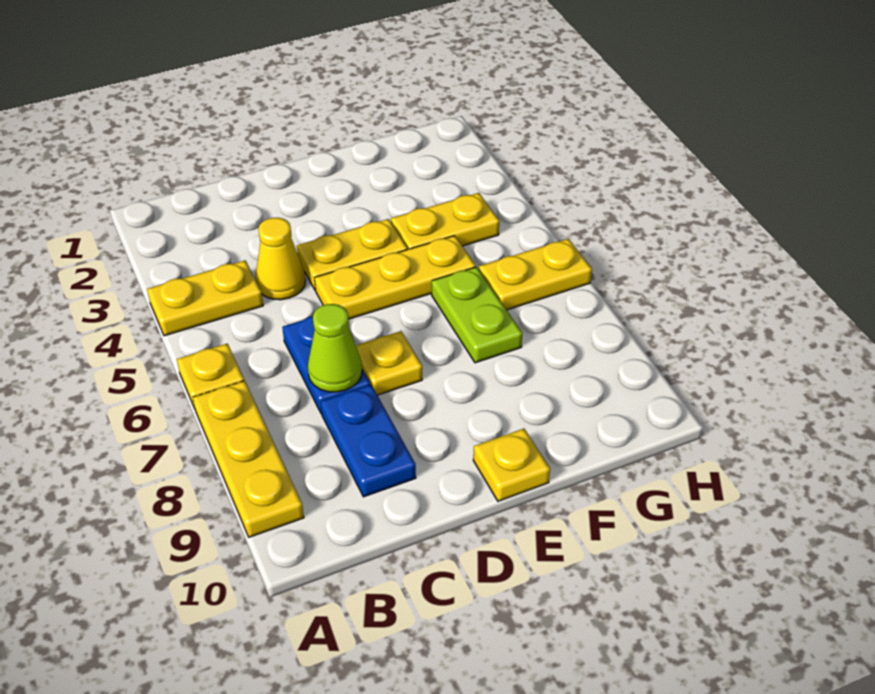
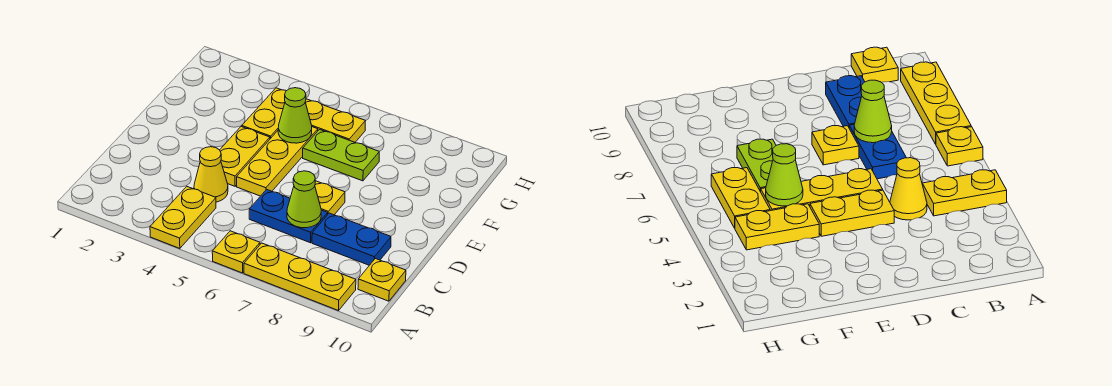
yellow plate E10 level 1 -> yellow plate B10 level 1
none -> lime cone F5 level 2
yellow plate G6:H6 level 1 -> yellow plate G5:G6 level 1

